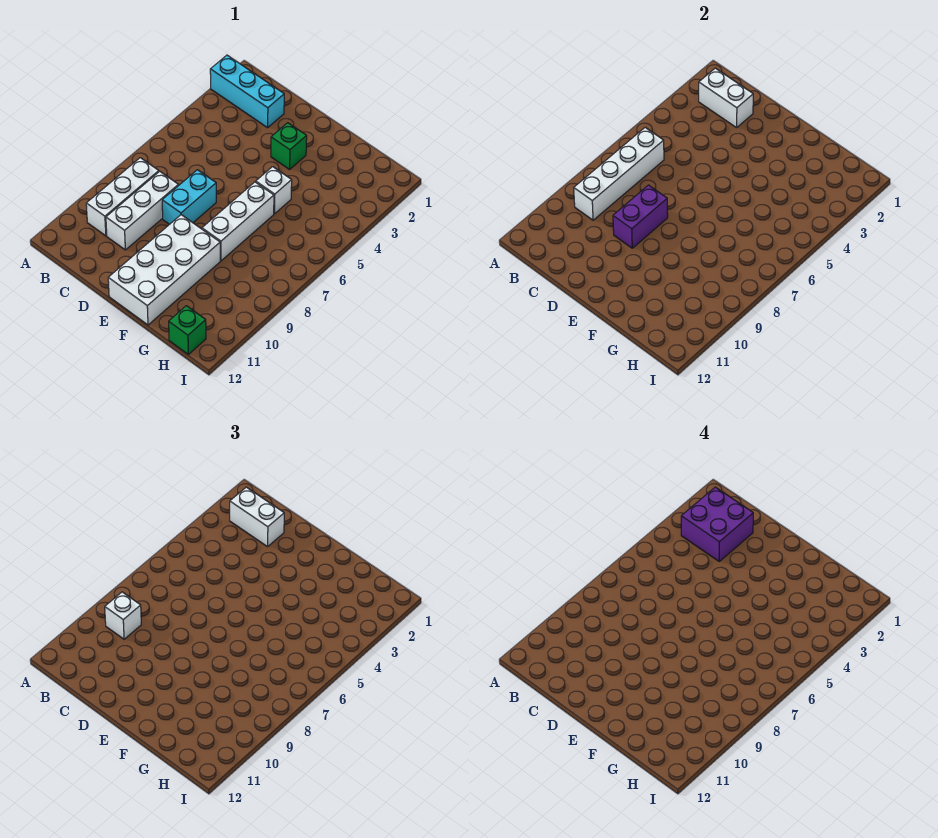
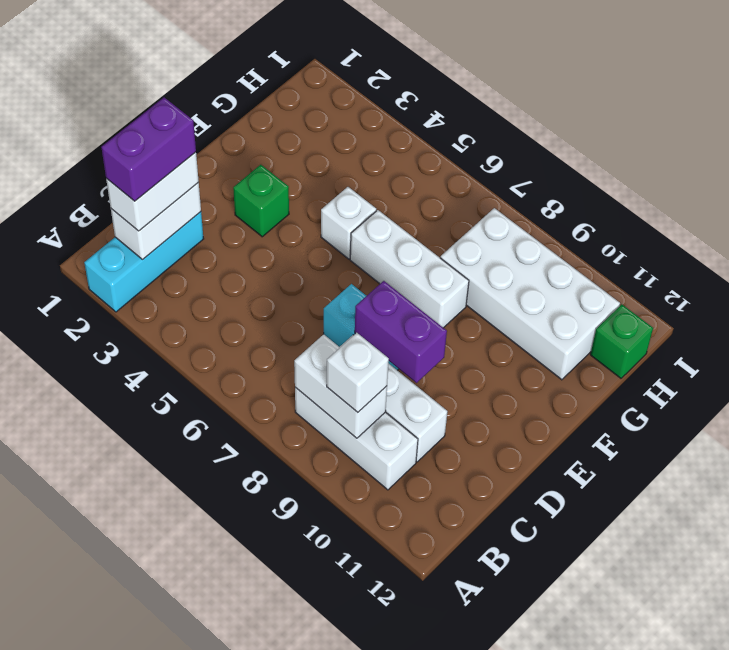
purple brick B2:C3 level 4 -> purple brick B2:C2 level 4
white brick B6:B9 level 2 -> white brick B8:B9 level 2
white brick E9:F12 level 1 -> white brick G8:H11 level 1

